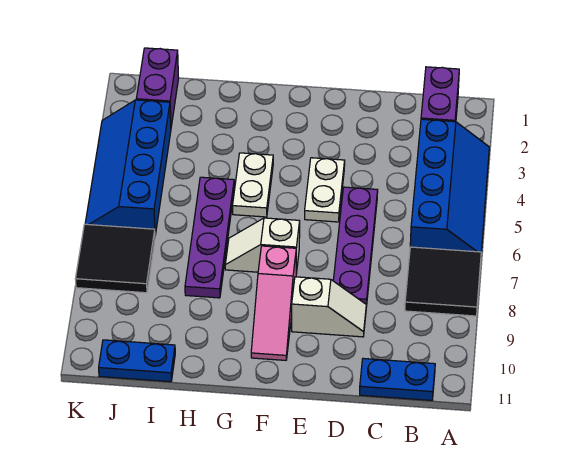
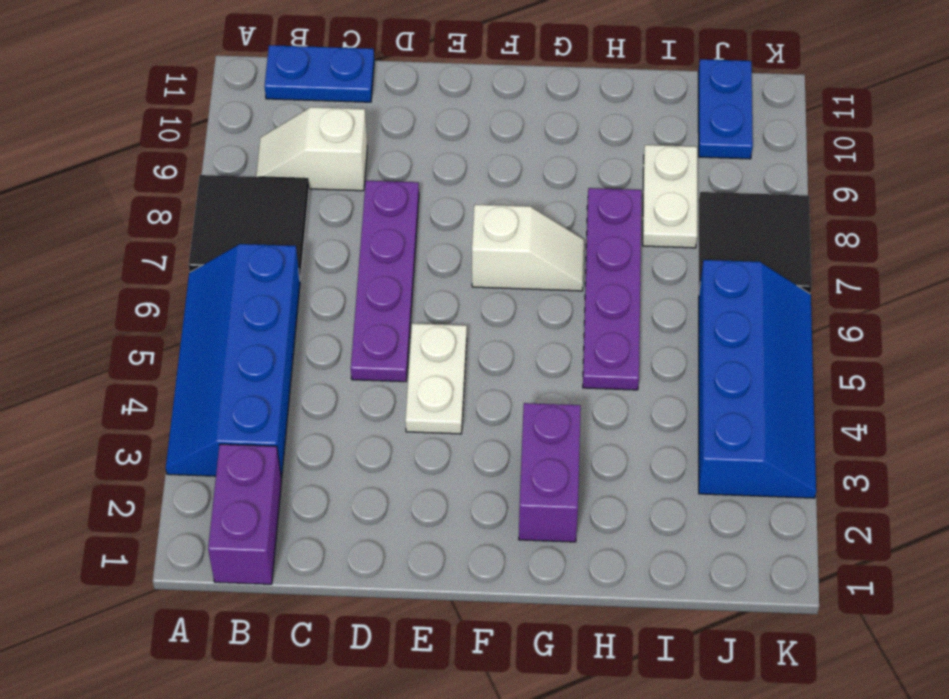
white slope D9:E9 level 1 top E -> white slope B9:C9 level 1 top C
pink slope F8:F10 level 1 top 8 -> none
white plate G4:G5 level 1 -> white plate I8:I9 level 1
blue plate I11:J11 level 1 -> blue plate J10:J11 level 1
purple brick J1:J2 level 1 -> purple brick G2:G3 level 1

